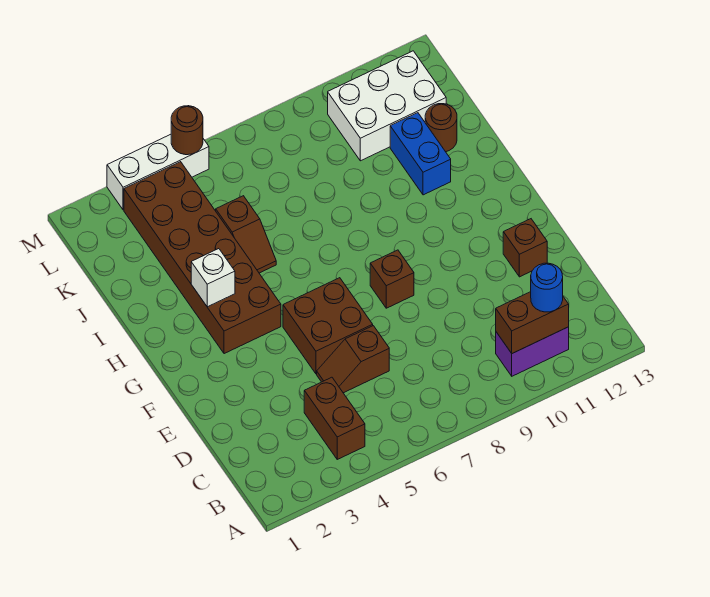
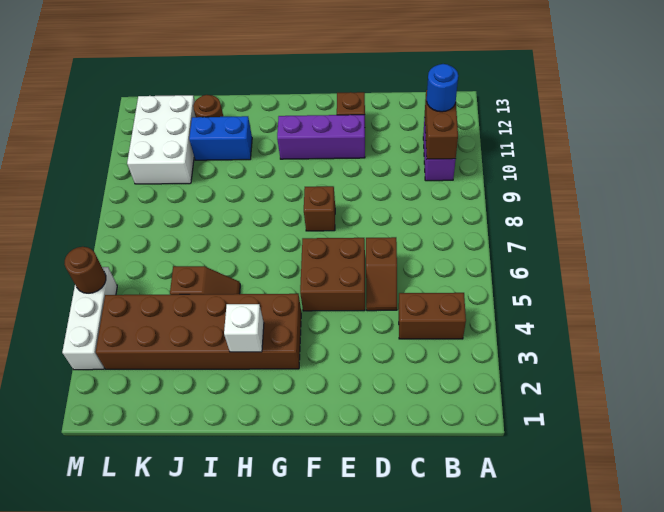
none -> purple brick E11:G11 level 1

